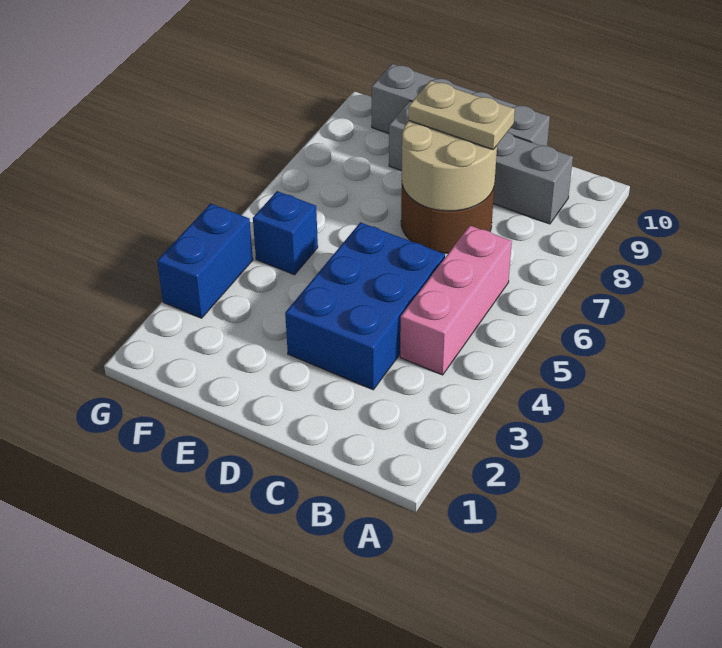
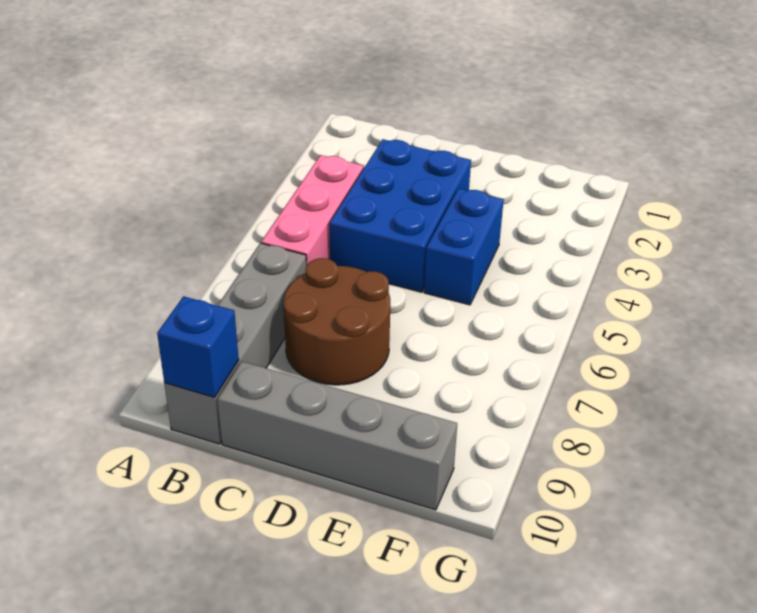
grey brick B9:E9 level 1 -> grey brick B7:B10 level 1
tan round brick C7:D8 level 2 -> none
tan plate C8:D8 level 3 -> none
blue brick F5 level 1 -> blue brick B10 level 2
blue brick G3:G4 level 1 -> blue brick E4:E5 level 1

